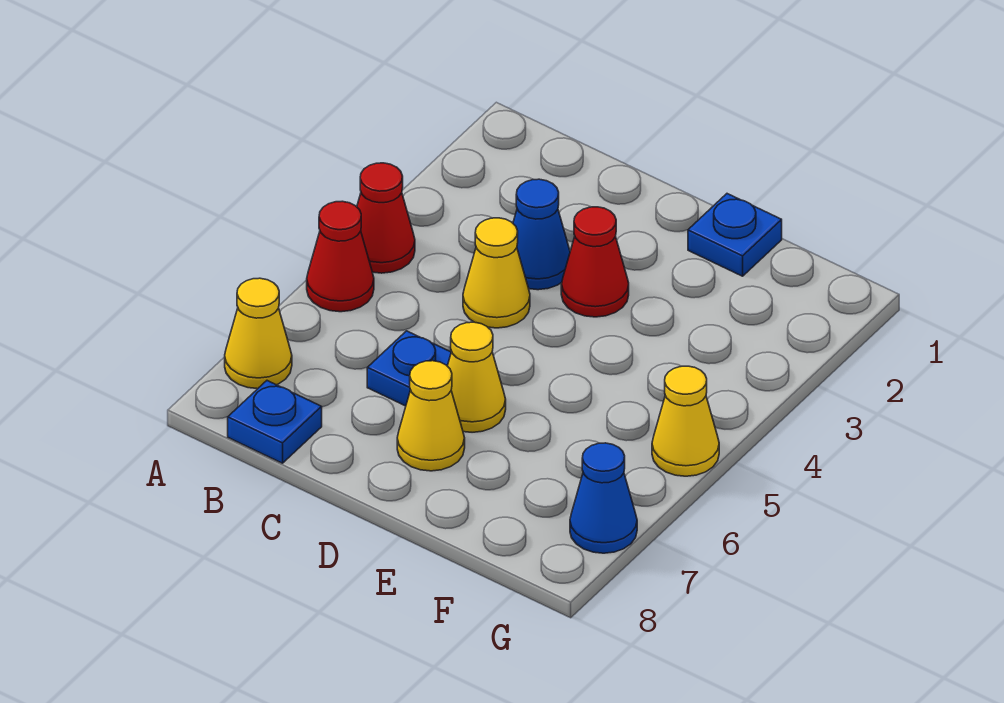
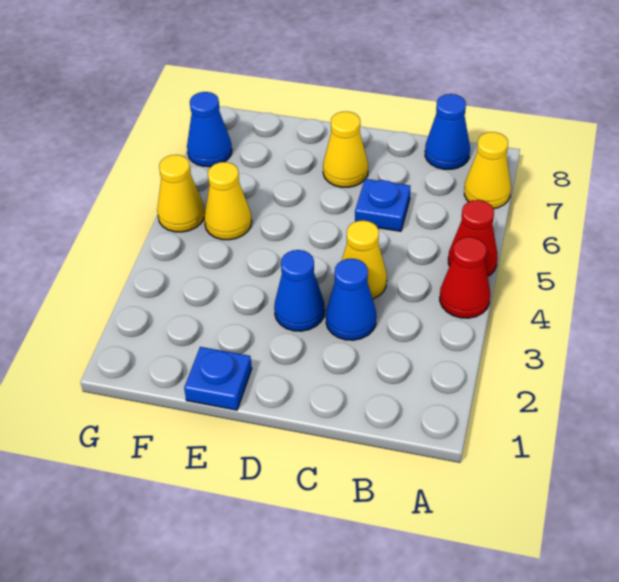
blue plate B8 level 1 -> blue cone B8 level 1
red cone D3 level 1 -> blue cone D3 level 1
yellow cone D6 level 1 -> yellow cone F5 level 1

